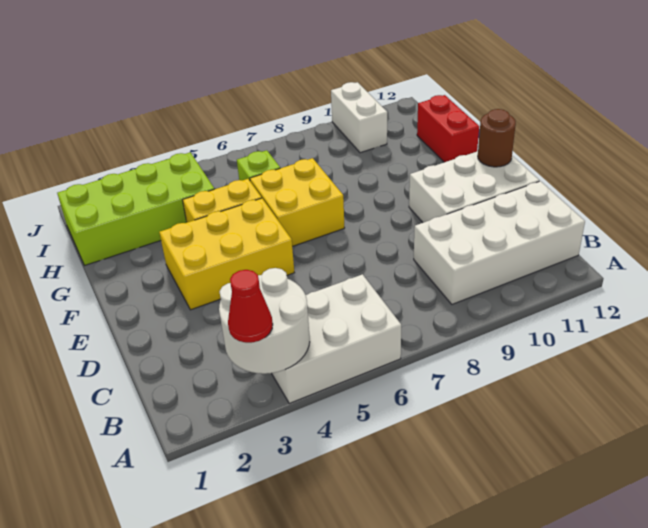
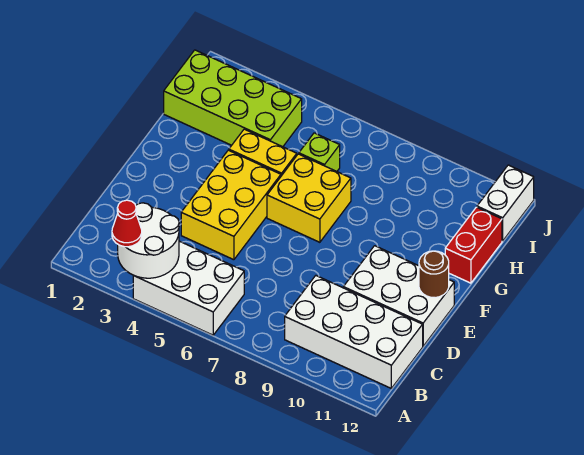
yellow brick E3:F5 level 1 -> yellow brick D4:F5 level 1
white brick I10:J10 level 1 -> white brick I12:J12 level 1

